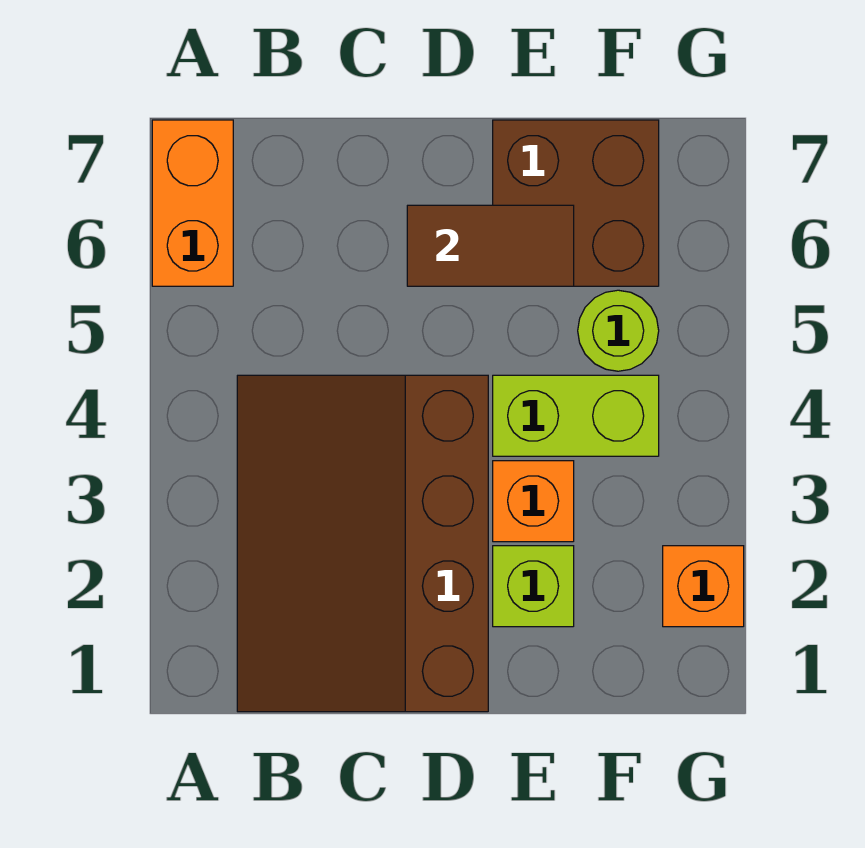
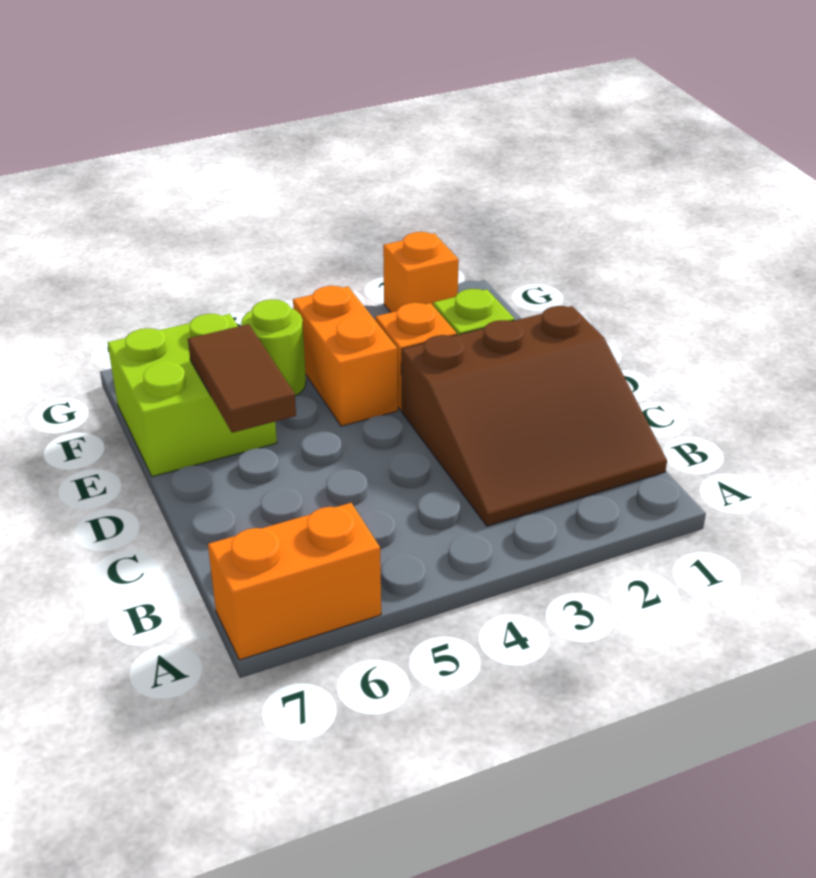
brown slope B1:D4 level 1 top D -> brown slope B1:D3 level 1 top D
lime brick E4:F4 level 1 -> orange brick E4:F4 level 1
brown brick E6:F7 level 1 -> lime brick E6:F7 level 1

